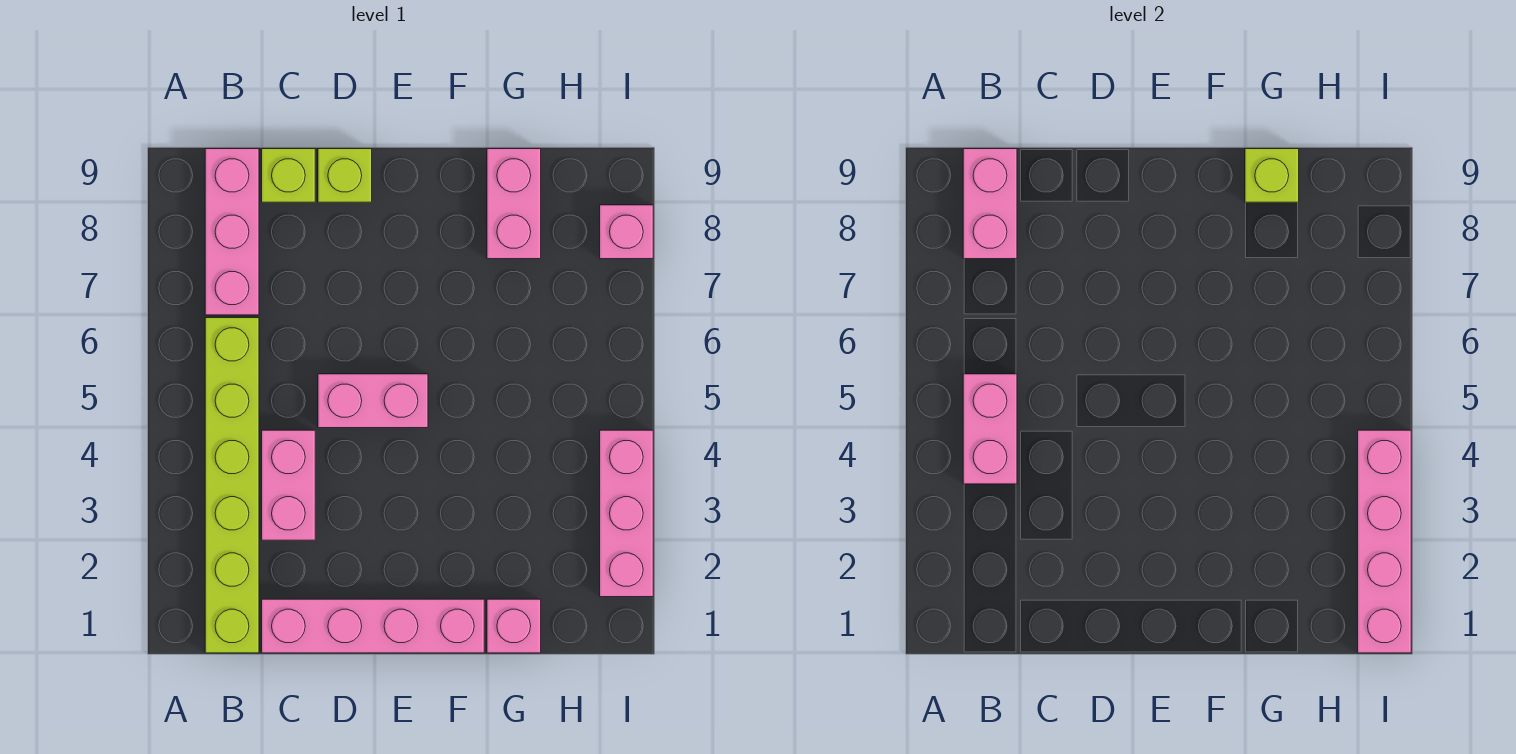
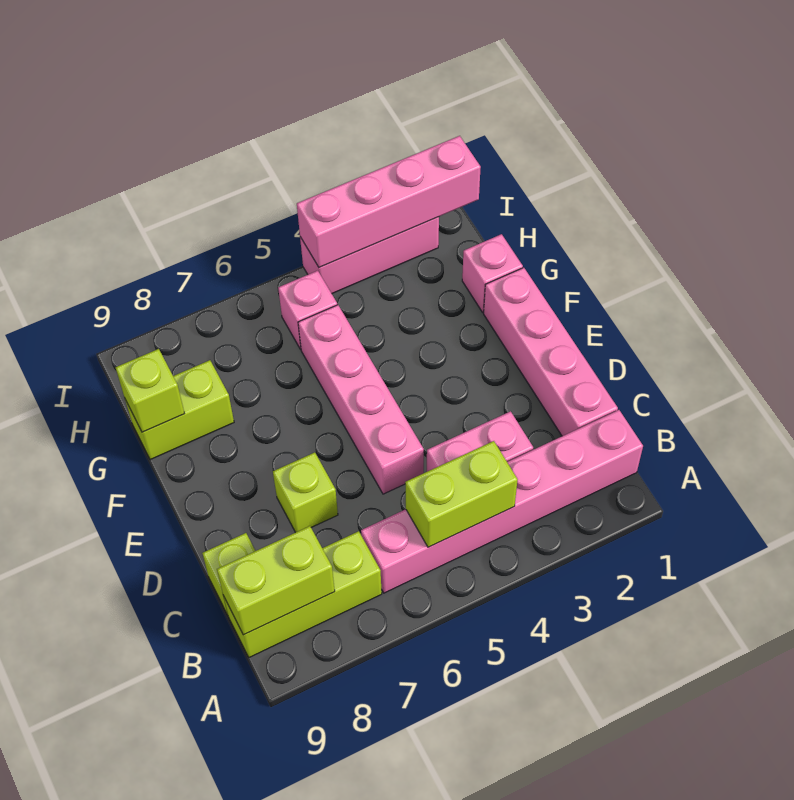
lime brick B1:B6 level 1 -> pink brick B1:B6 level 1
pink brick B4:B5 level 2 -> lime brick B4:B5 level 2
pink brick B7:B9 level 1 -> lime brick B7:B9 level 1
pink brick B8:B9 level 2 -> lime brick B8:B9 level 2
pink brick D5:E5 level 1 -> pink brick D5:G5 level 1
lime brick D9 level 1 -> lime brick D7 level 1
pink brick G8:G9 level 1 -> lime brick G8:G9 level 1
pink brick I8 level 1 -> pink brick H5 level 1

